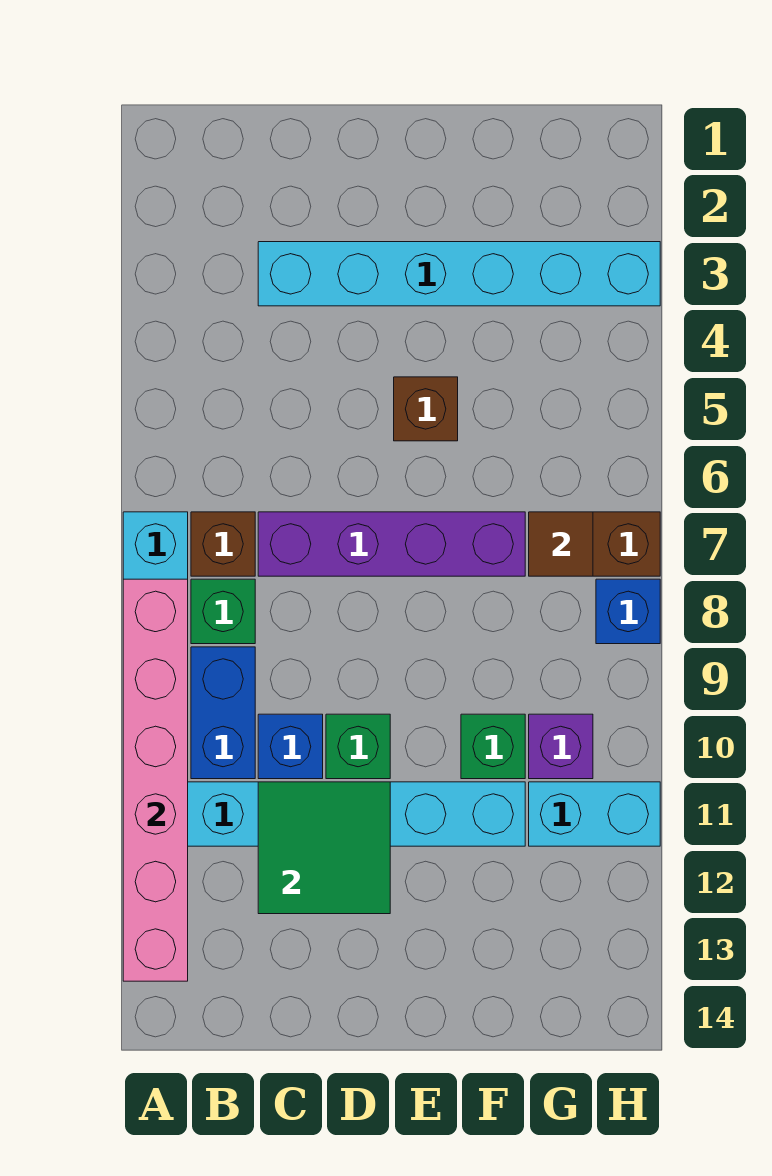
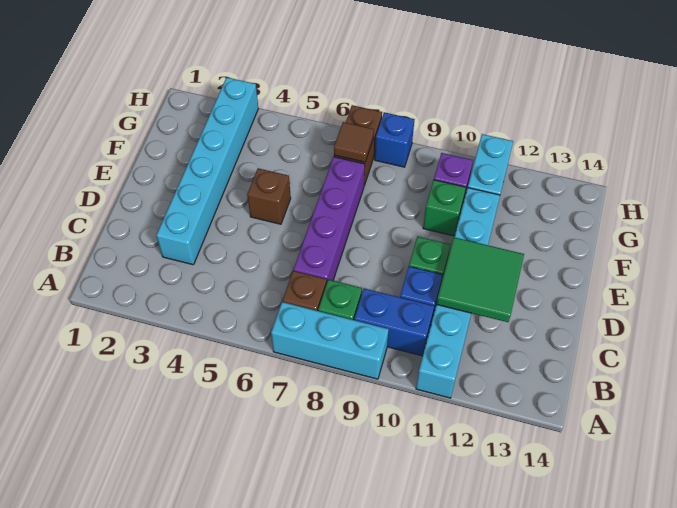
pink brick A8:A13 level 2 -> none

